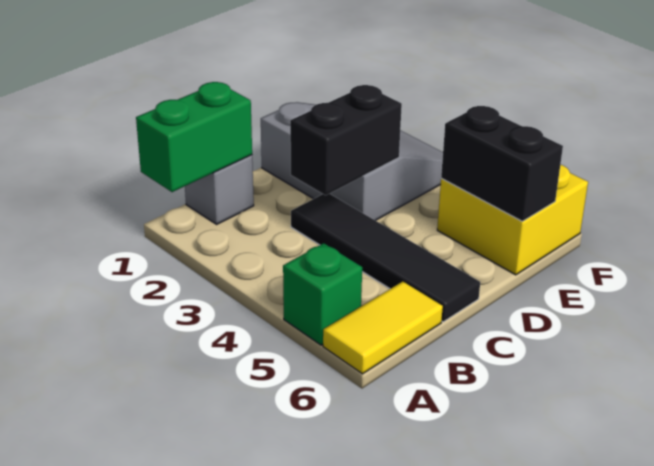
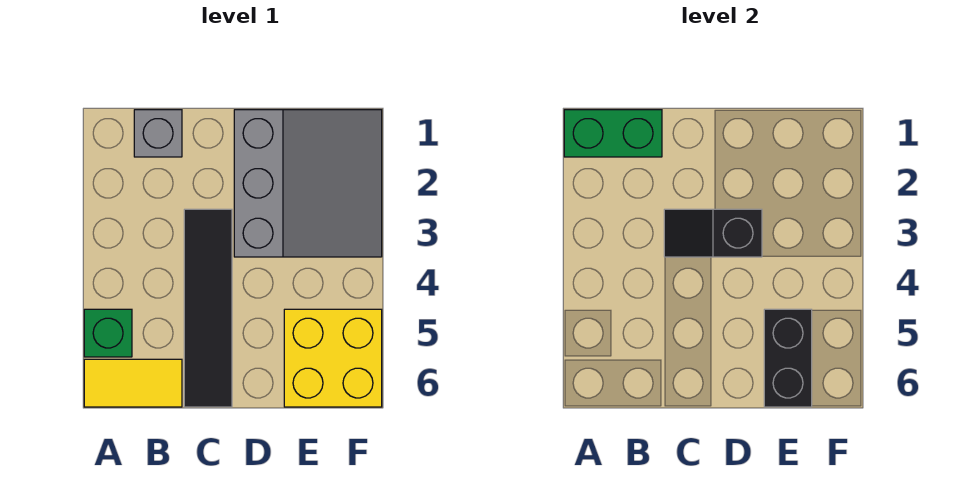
black brick C3:D3 level 2 -> black slope C3:D3 level 2 top D

